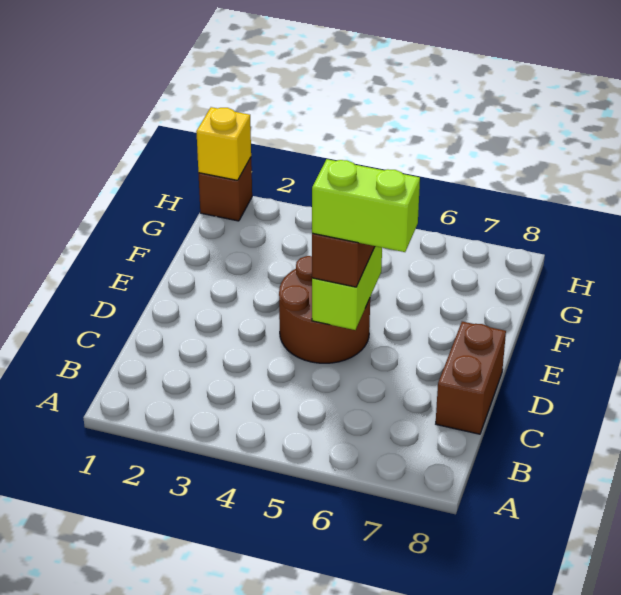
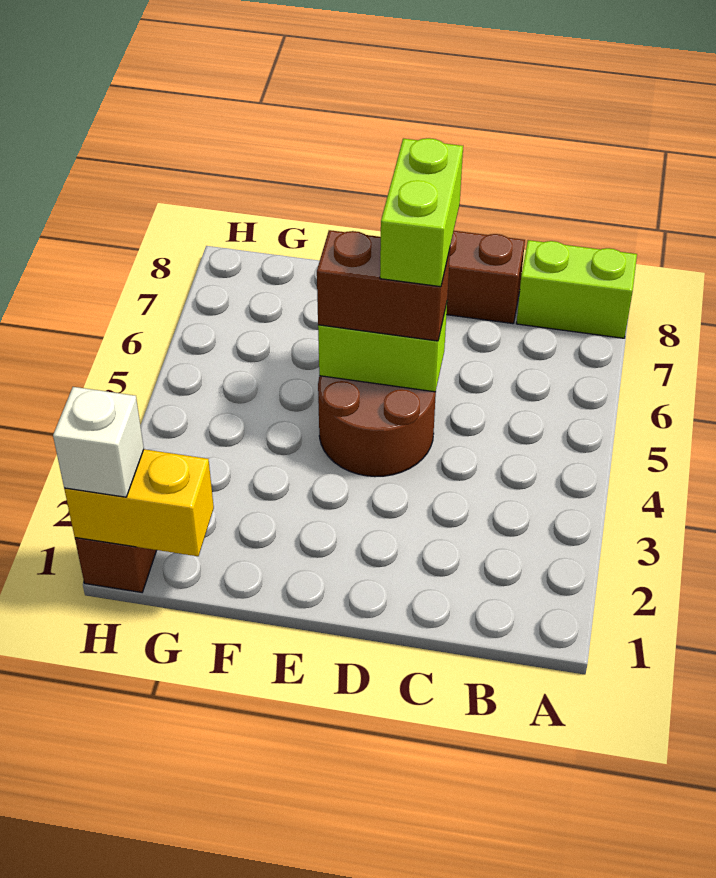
none -> lime brick A8:B8 level 1
yellow brick H1 level 2 -> yellow brick G1:H1 level 2
none -> white brick H1 level 3

